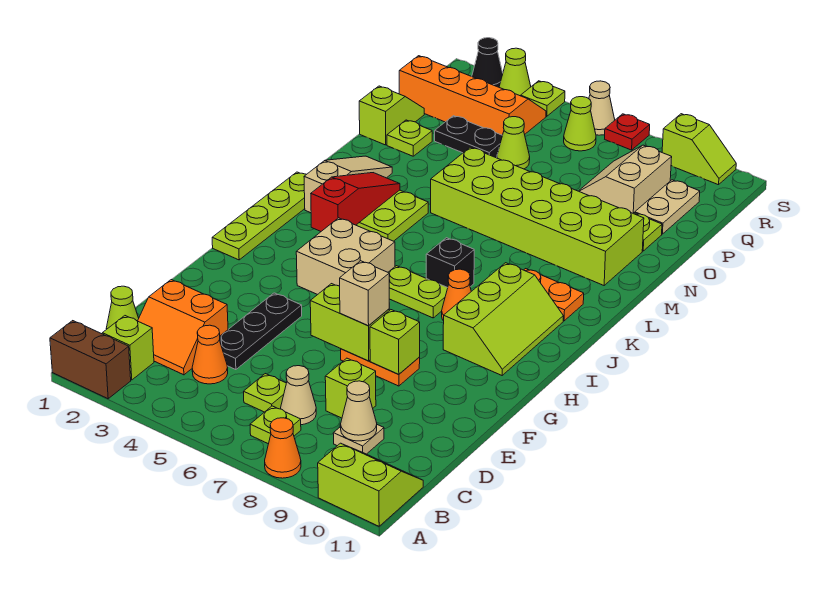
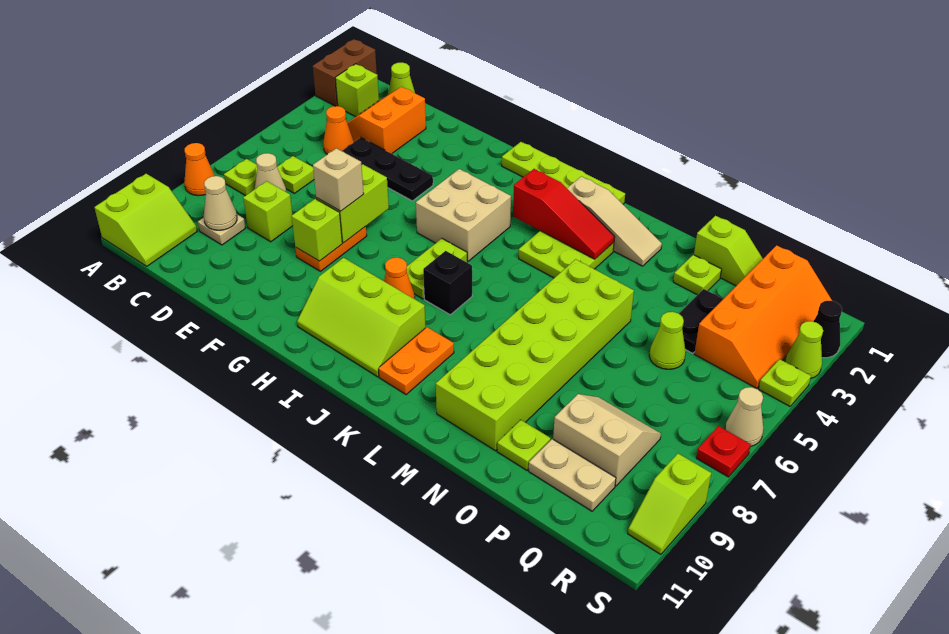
lime cone R6 level 1 -> none

